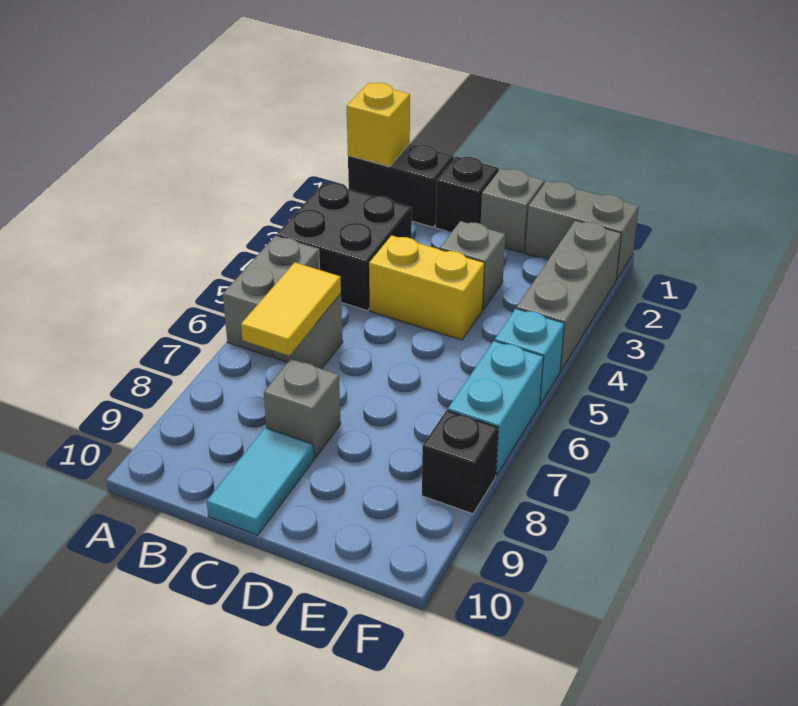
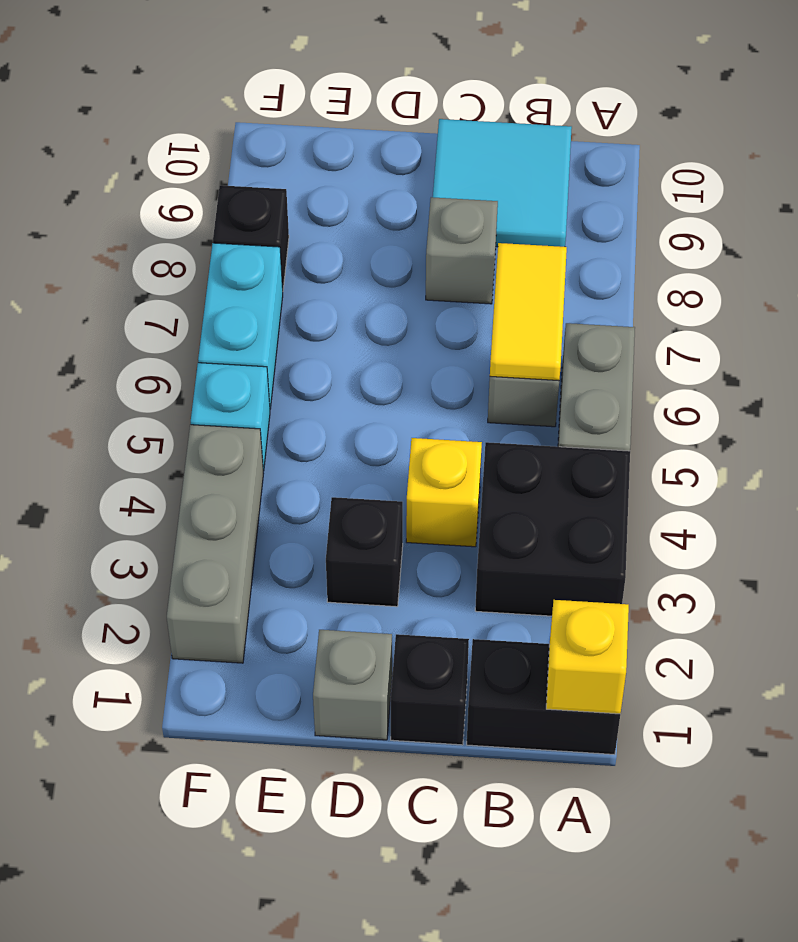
yellow brick C4:D4 level 1 -> yellow brick C4 level 1
cyan tile C9:C10 level 1 -> cyan tile B9:C10 level 1
grey brick D3 level 1 -> black brick D3 level 1
grey brick E1:F1 level 1 -> none

